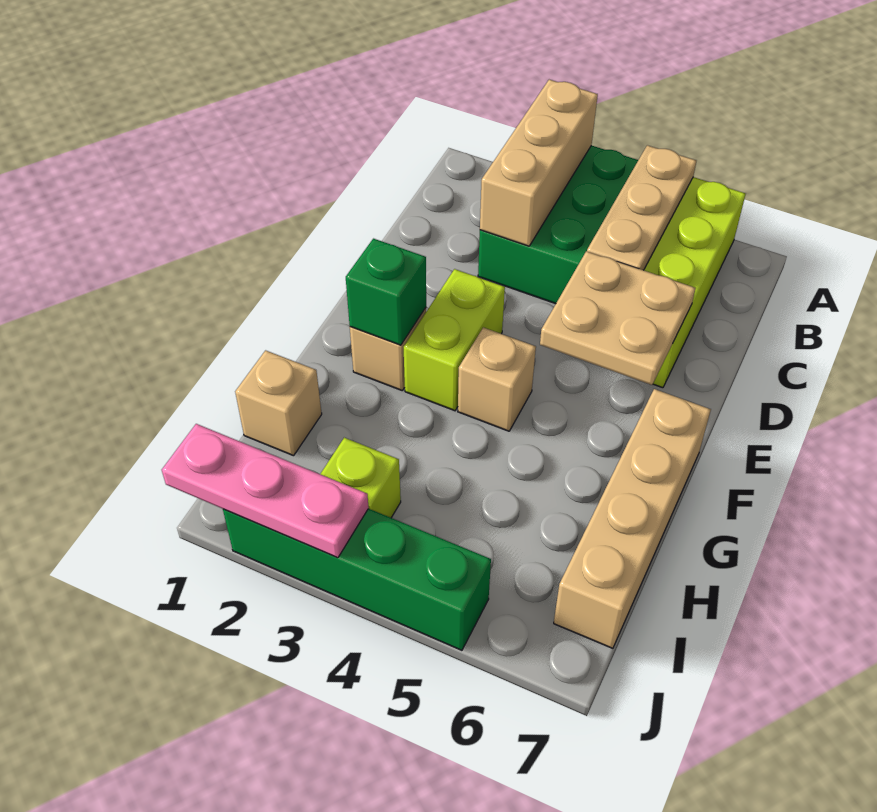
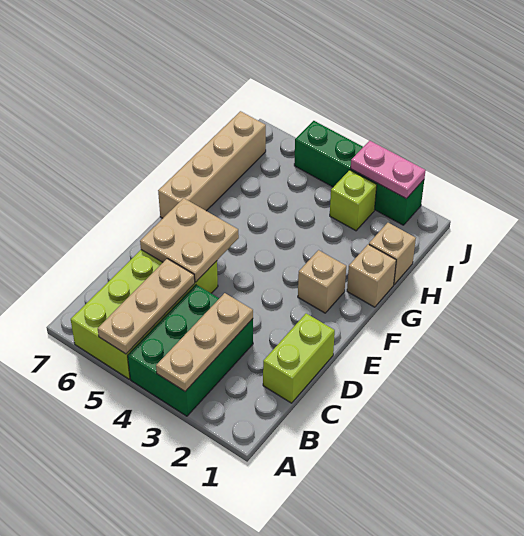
tan brick A3:C3 level 2 -> tan plate A3:C3 level 2
lime brick E3:F3 level 1 -> lime brick C1:D1 level 1
green brick F2 level 2 -> none
tan brick F4 level 1 -> tan brick G1 level 1
pink plate J1:J3 level 2 -> pink plate J2:J3 level 2

